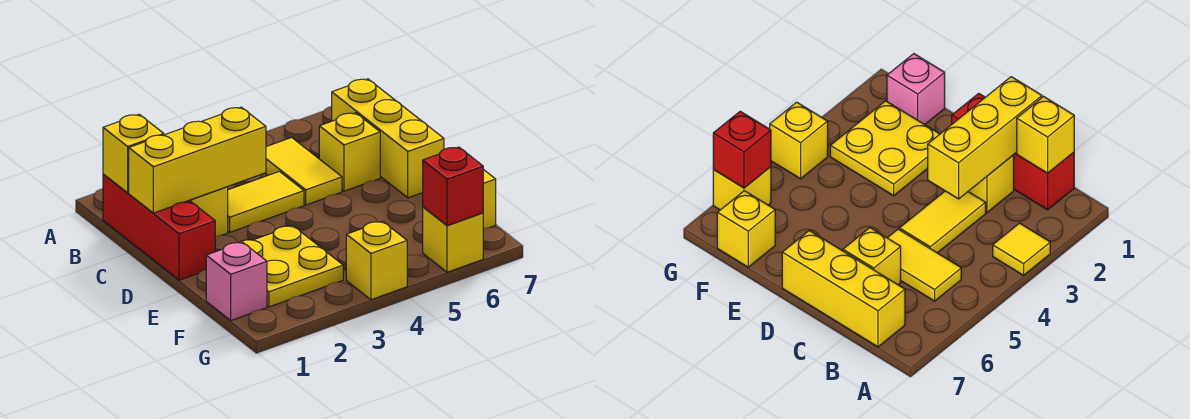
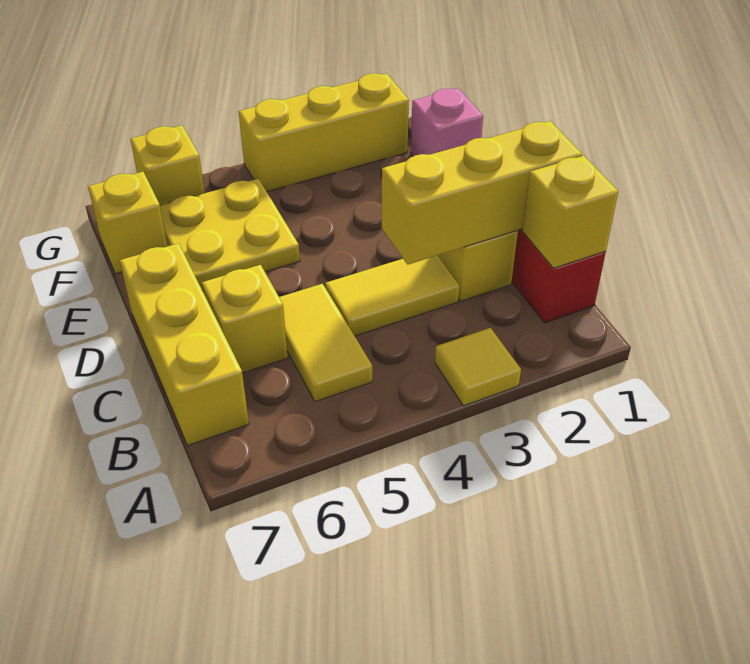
yellow plate E2:F3 level 1 -> yellow plate E5:F6 level 1
yellow brick G4 level 1 -> yellow brick G2:G4 level 1
red brick G6 level 2 -> none

